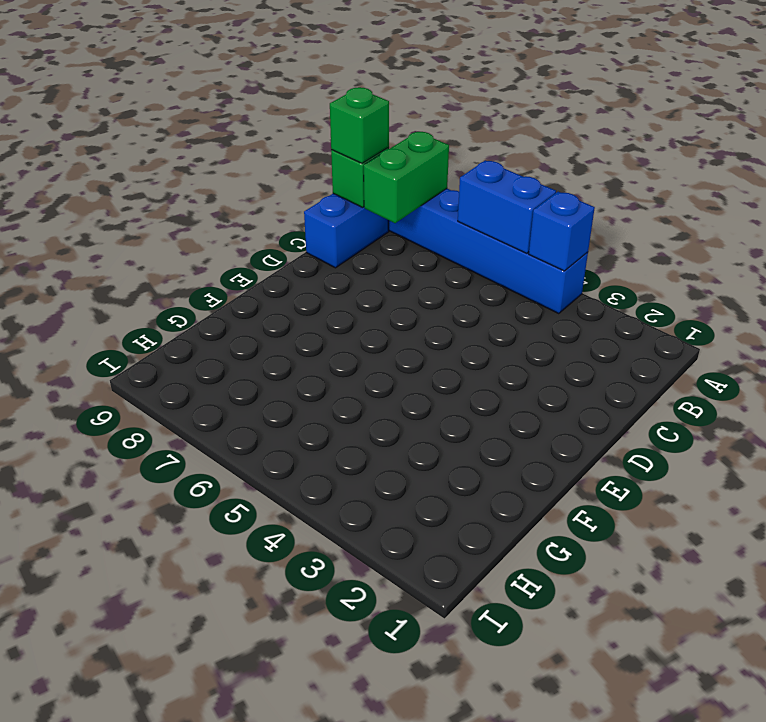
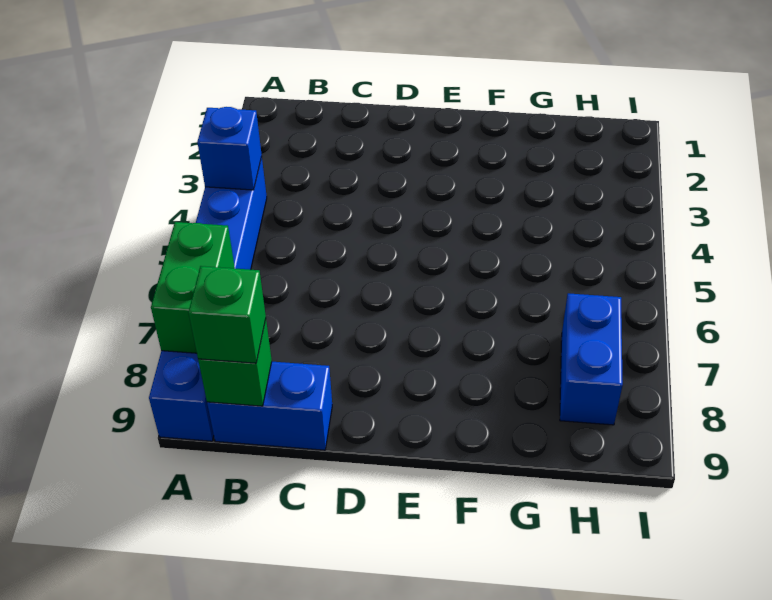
blue brick A5:A6 level 2 -> blue brick H7:H8 level 1
green brick A8:B8 level 2 -> green brick A7:A8 level 2

